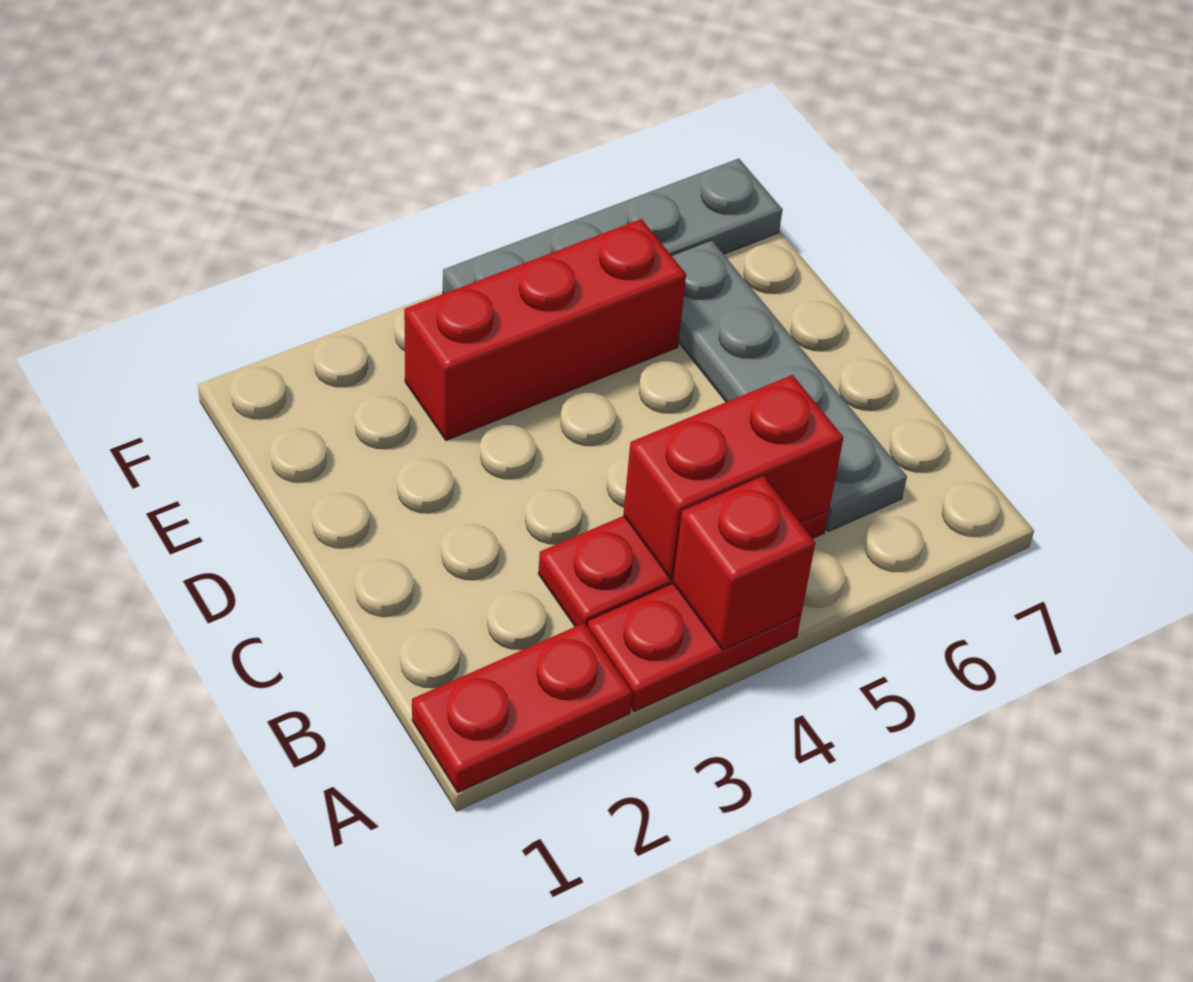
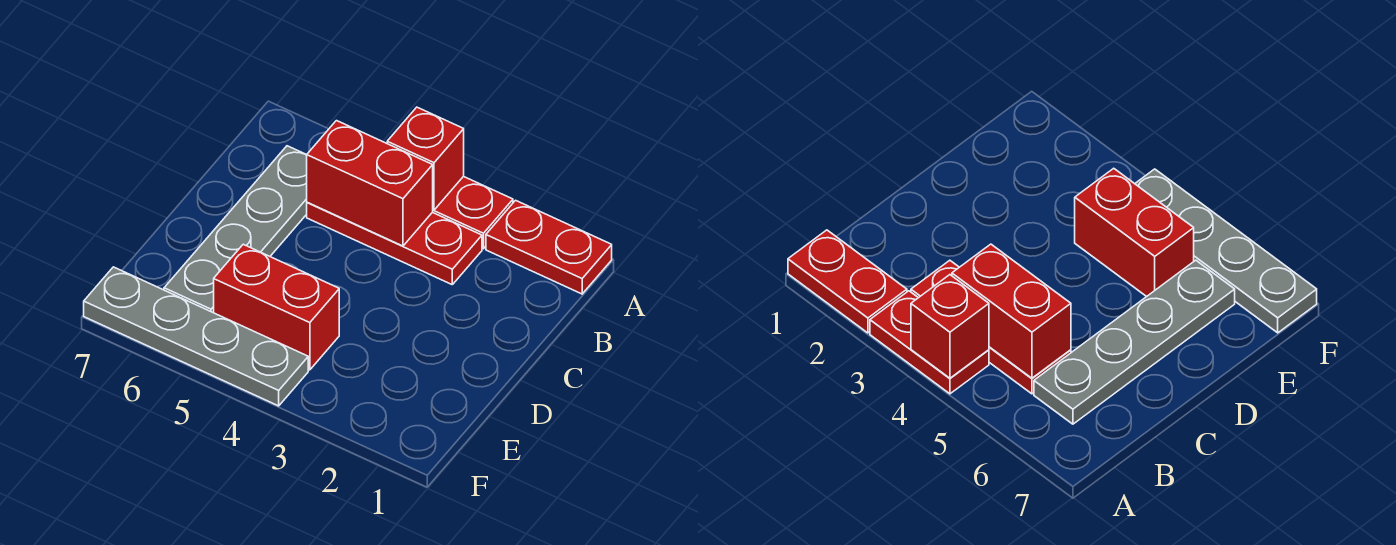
red brick E3:E5 level 1 -> red brick E4:E5 level 1

